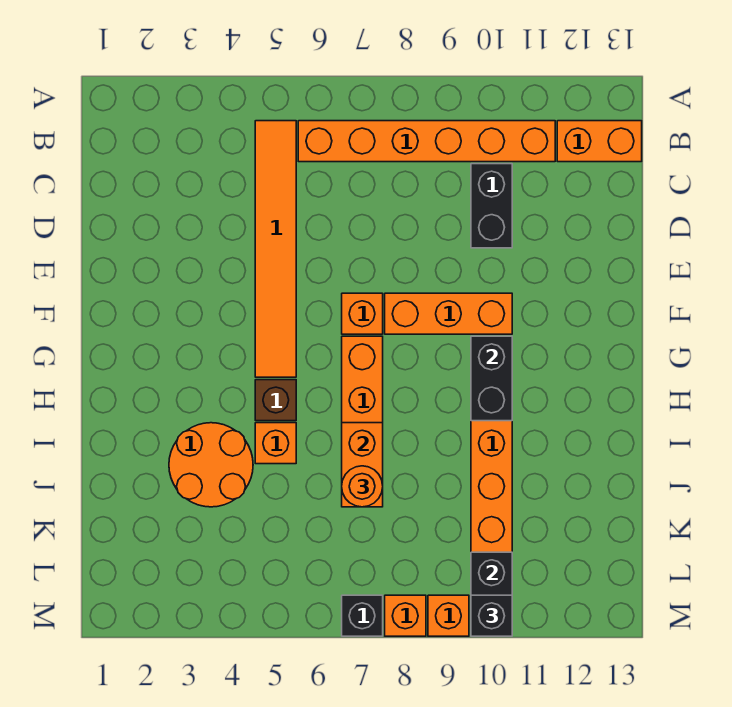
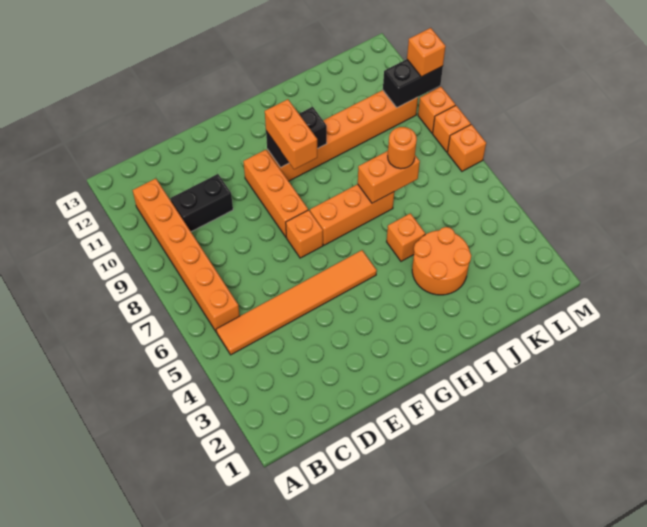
orange brick B12:B13 level 1 -> orange brick G9:G10 level 3
brown brick H5 level 1 -> none
black brick M7 level 1 -> orange brick M7 level 1
black brick M10 level 3 -> orange brick M10 level 3

